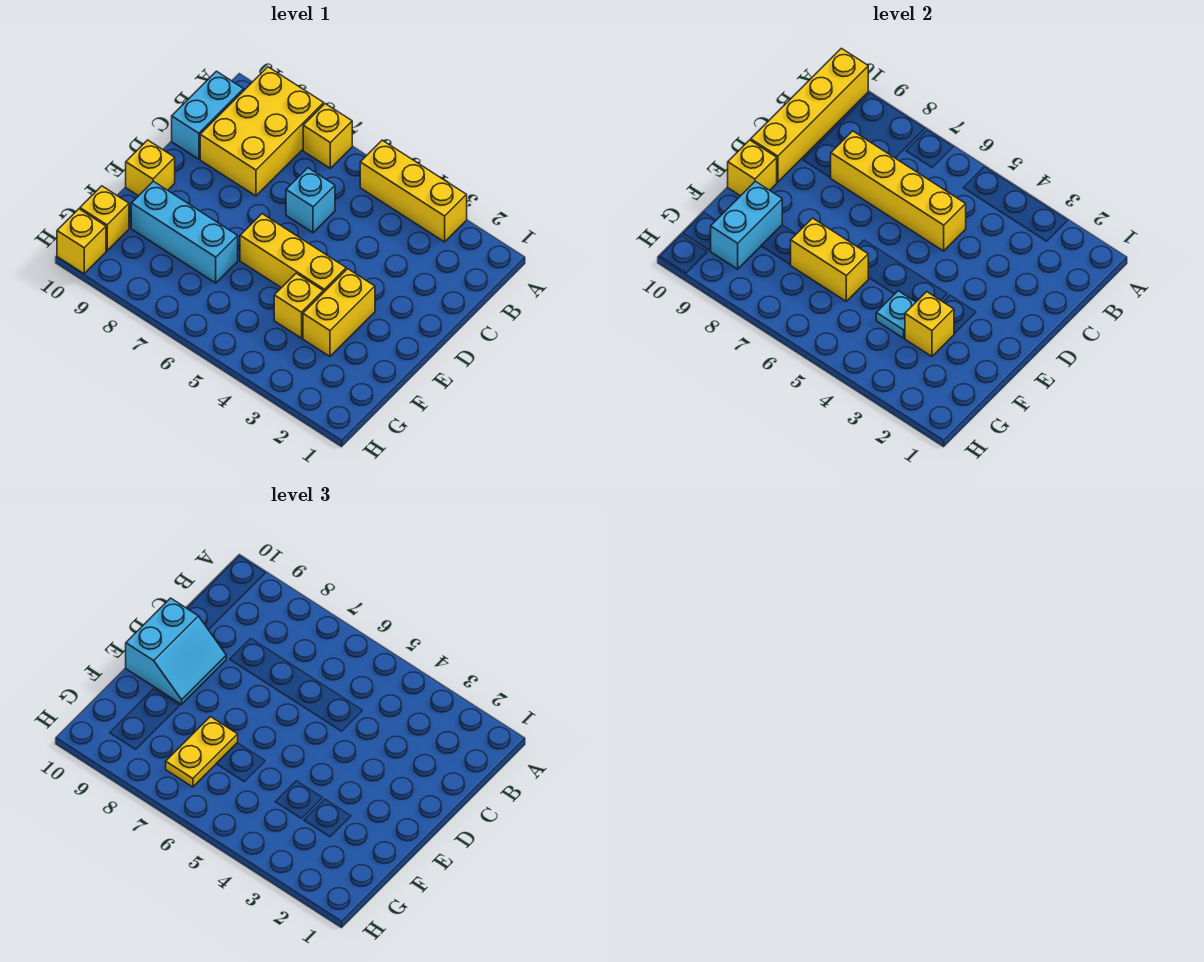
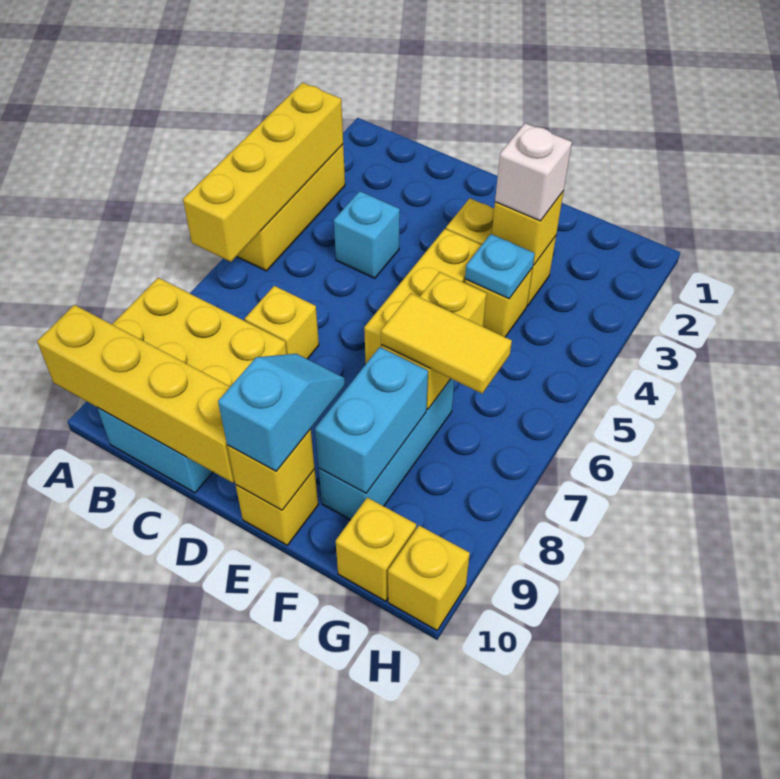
yellow brick A7 level 1 -> yellow brick C7 level 1
yellow brick C5:C8 level 2 -> yellow brick A3:A6 level 2
cyan brick C6 level 1 -> cyan brick C4 level 1
cyan slope D9:E10 level 3 top 10 -> cyan slope E9:E10 level 3 top 10
none -> white brick F3 level 3
yellow plate F7:G7 level 3 -> yellow tile F7:G7 level 3
cyan brick F9:G9 level 2 -> cyan brick F8:F9 level 2

